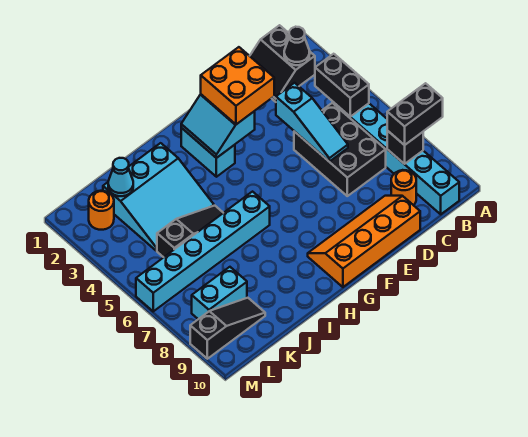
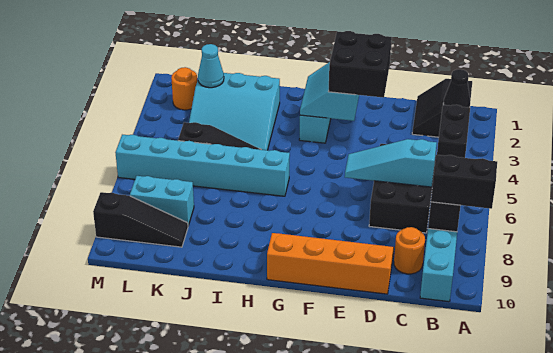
cyan slope D4:D6 level 2 top 4 -> cyan slope C6:E6 level 2 top C
orange brick E2:F3 level 3 -> black brick E2:F3 level 3

